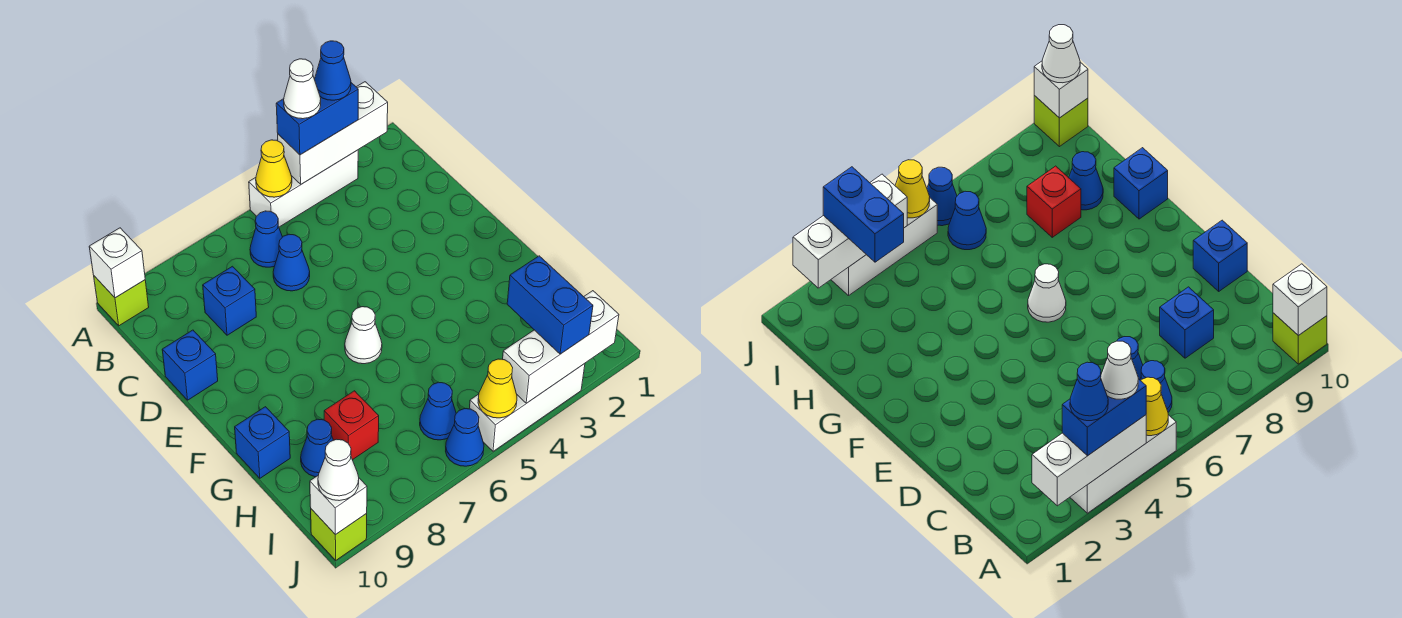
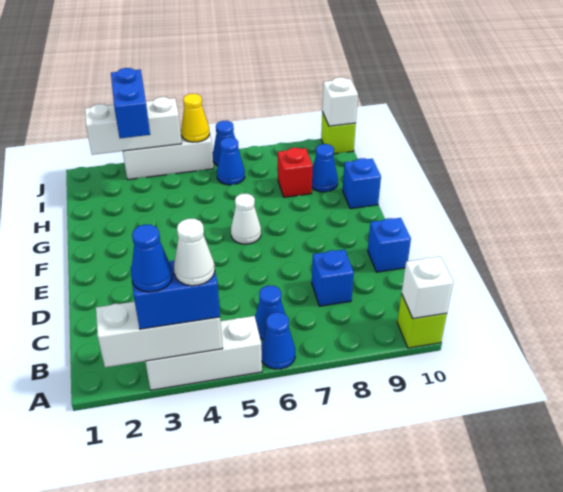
yellow cone A5 level 2 -> none
blue cone C6 level 1 -> blue cone A6 level 1
white cone J10 level 3 -> none

